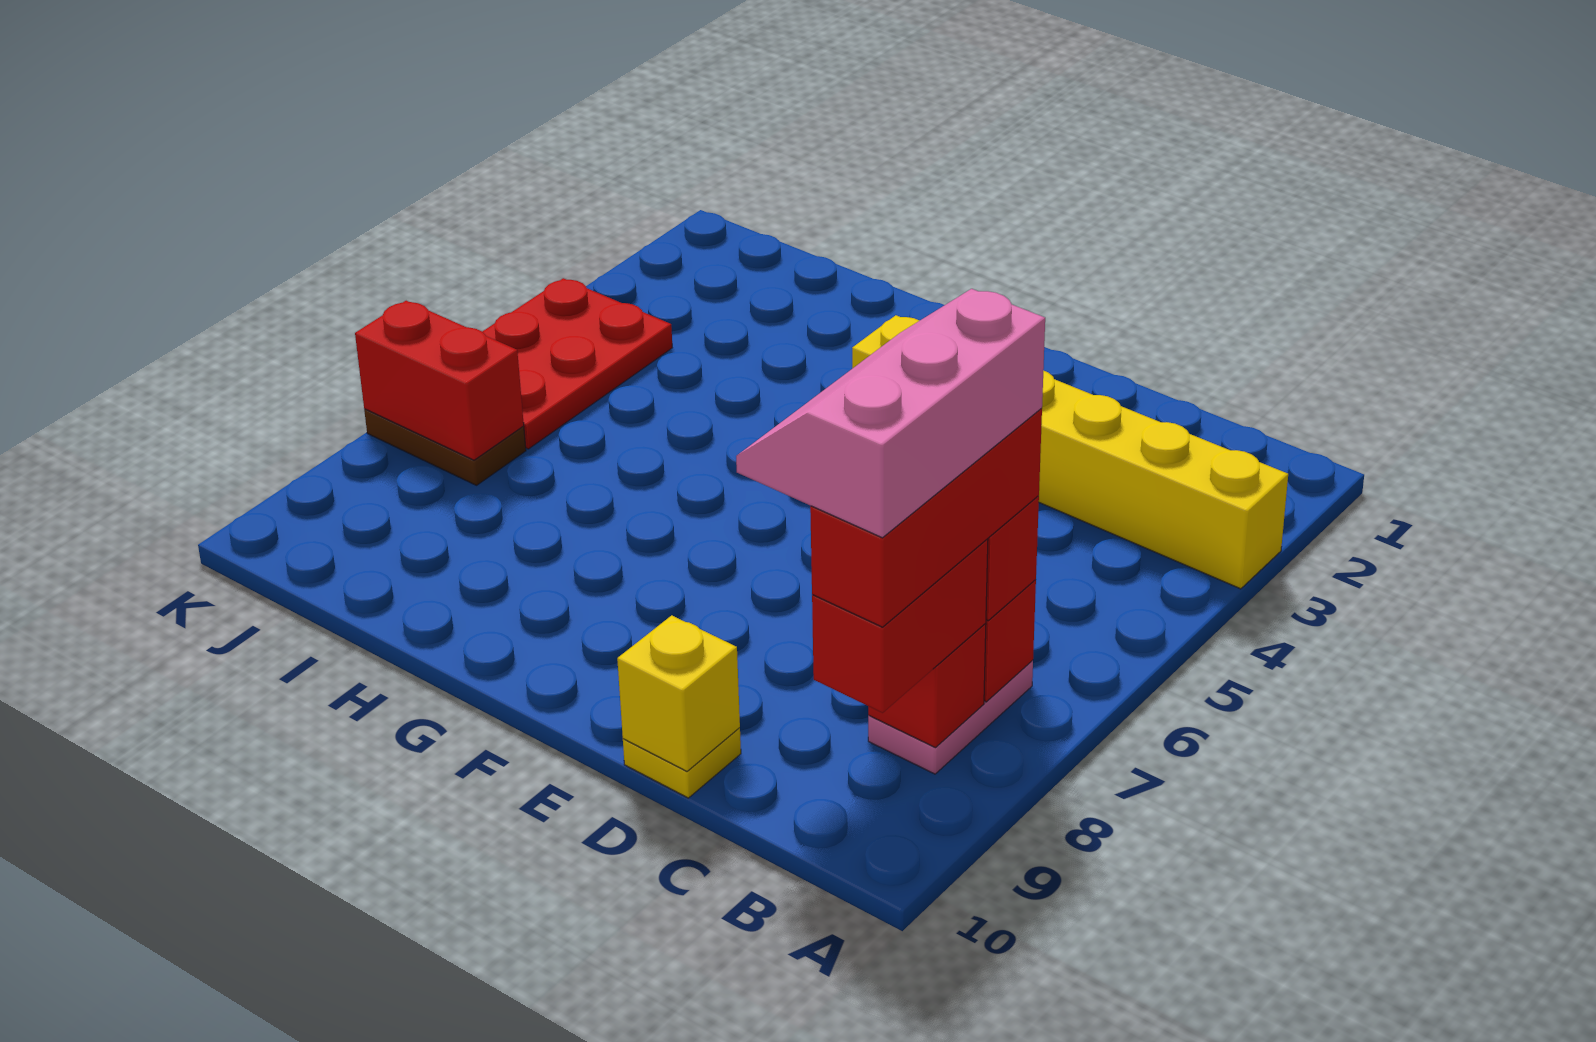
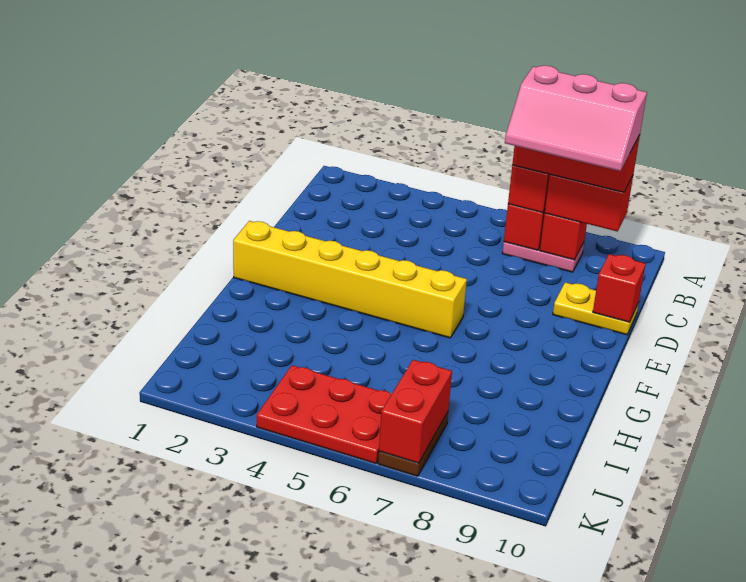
yellow brick A3:F3 level 1 -> yellow brick F1:F6 level 1
yellow plate D10 level 1 -> yellow plate D9:D10 level 1
yellow brick D10 level 2 -> red brick D10 level 2

